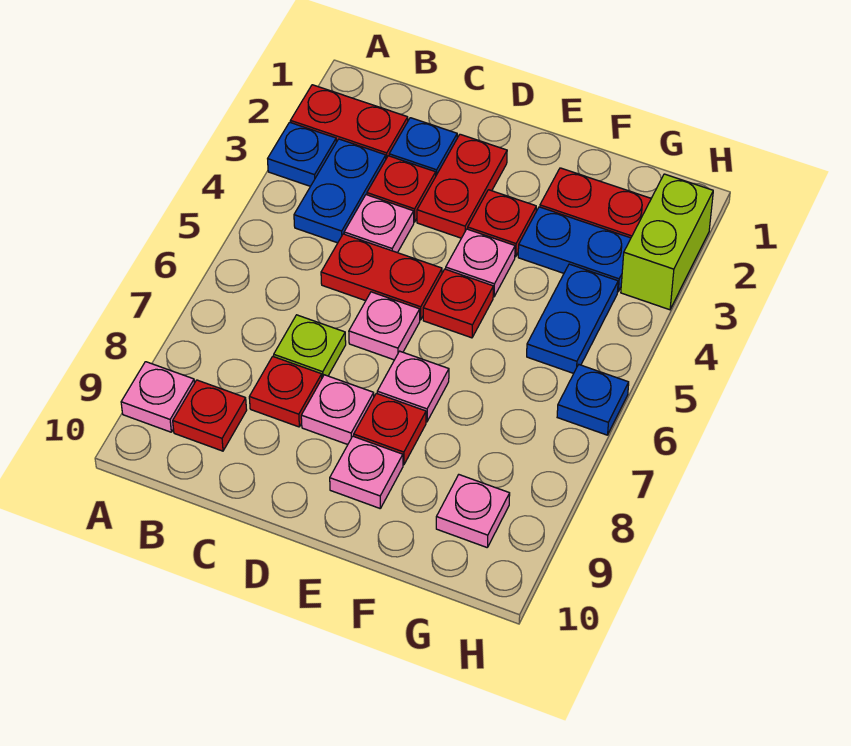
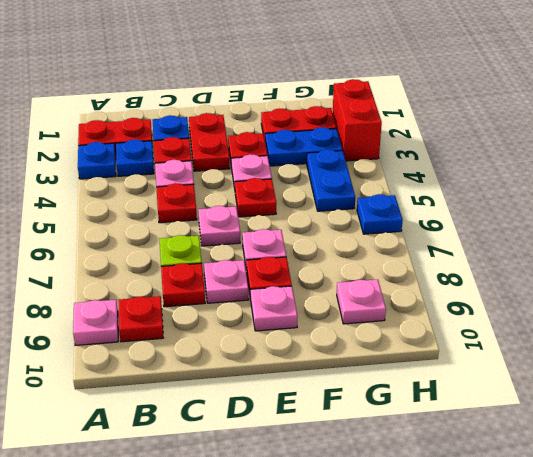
blue plate B3:B4 level 1 -> blue plate B3 level 1
red plate C5:D5 level 1 -> red plate C5 level 1
lime brick H2:H3 level 1 -> red brick H2:H3 level 1

